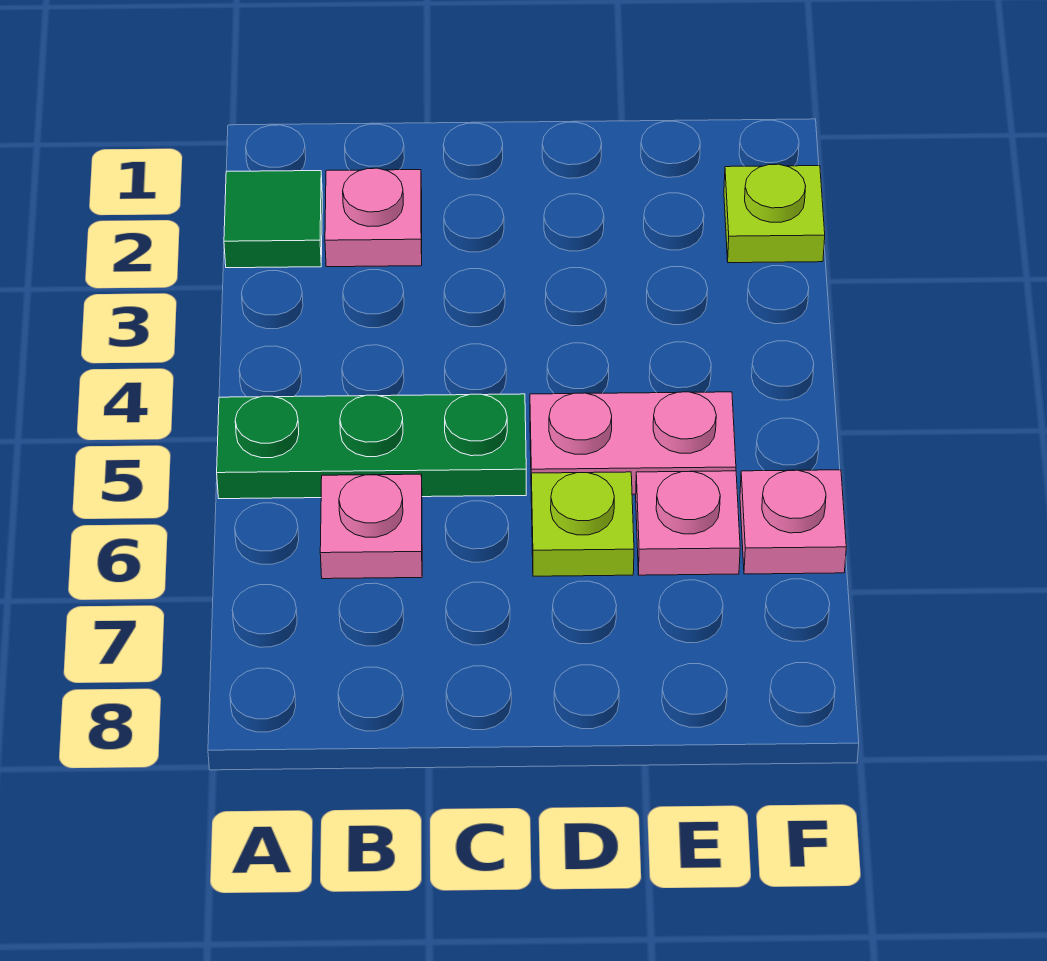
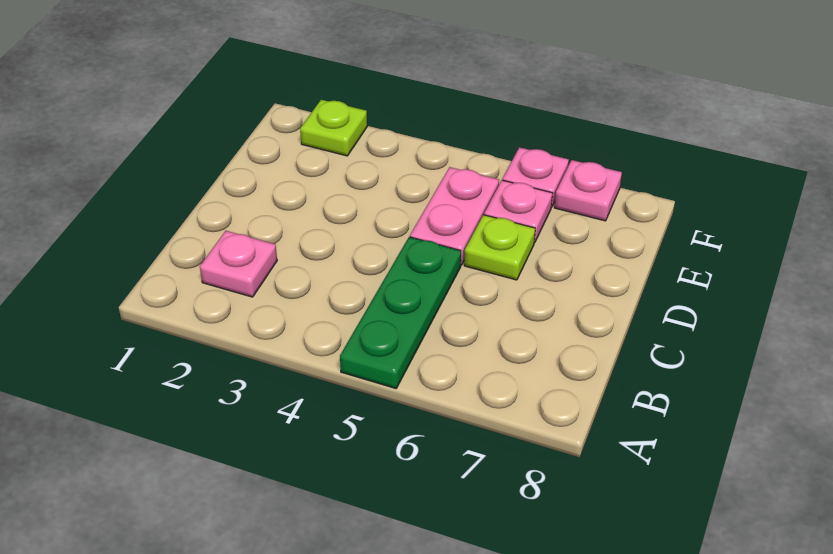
green tile A2 level 1 -> none
pink plate B6 level 1 -> pink plate F7 level 1

